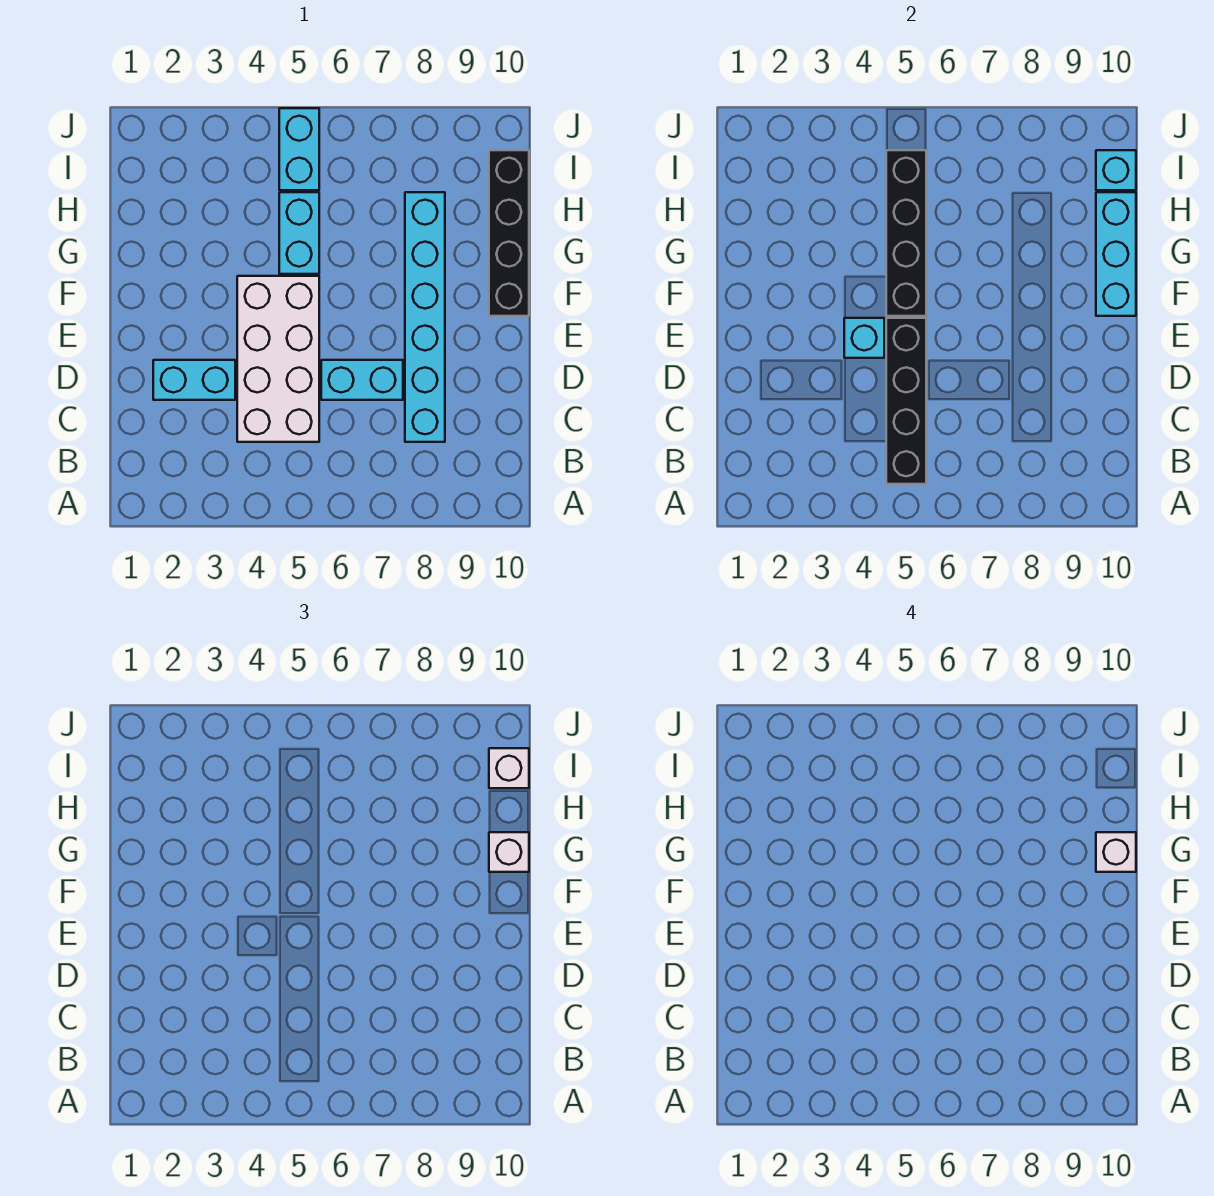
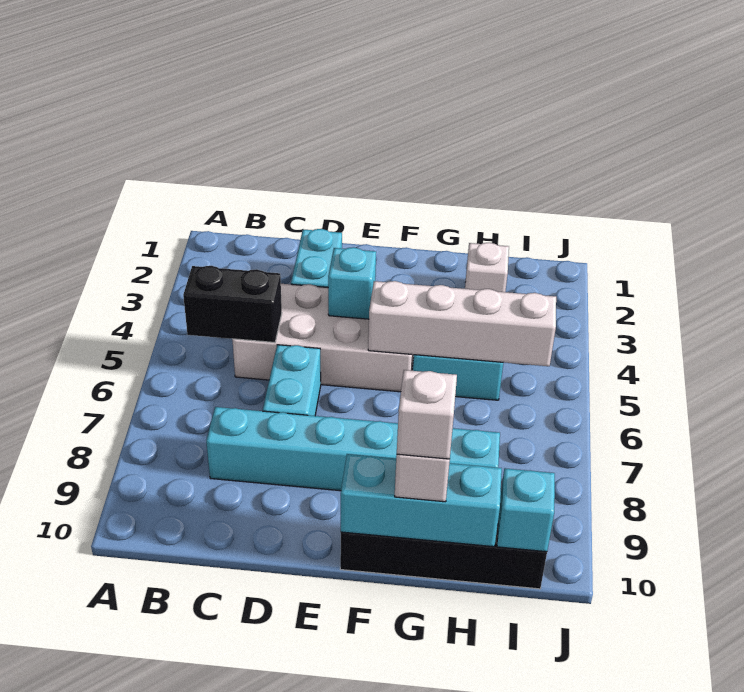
black brick B5:E5 level 2 -> black brick B5:C5 level 2
black brick F5:I5 level 2 -> white brick F5:I5 level 2
cyan brick I5:J5 level 1 -> none
white brick I10 level 3 -> white brick H2 level 1

